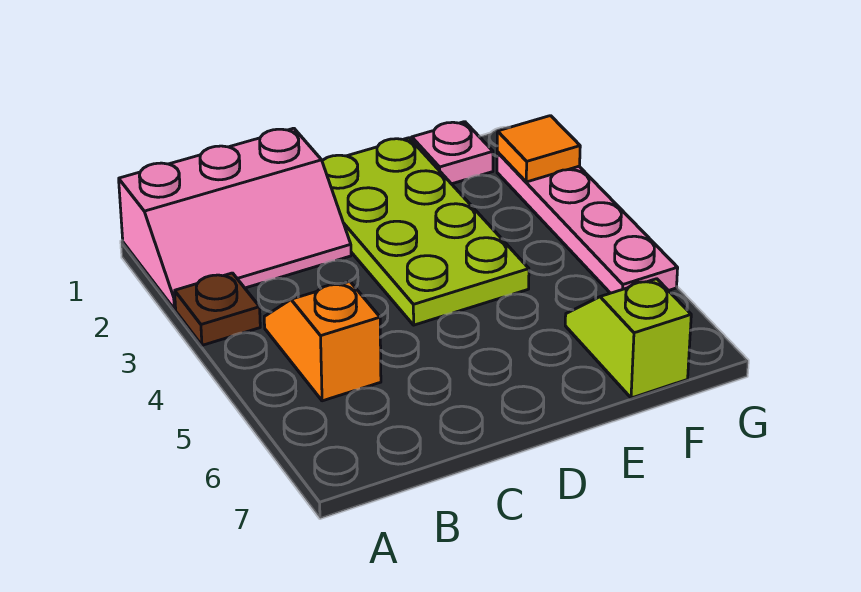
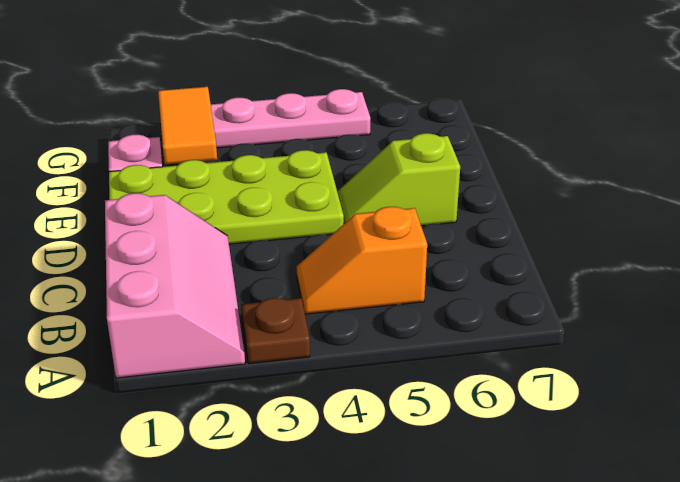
lime slope F6:F7 level 1 top 7 -> lime slope D5:D6 level 1 top 6
orange tile G2 level 2 -> orange tile F2:G2 level 2

